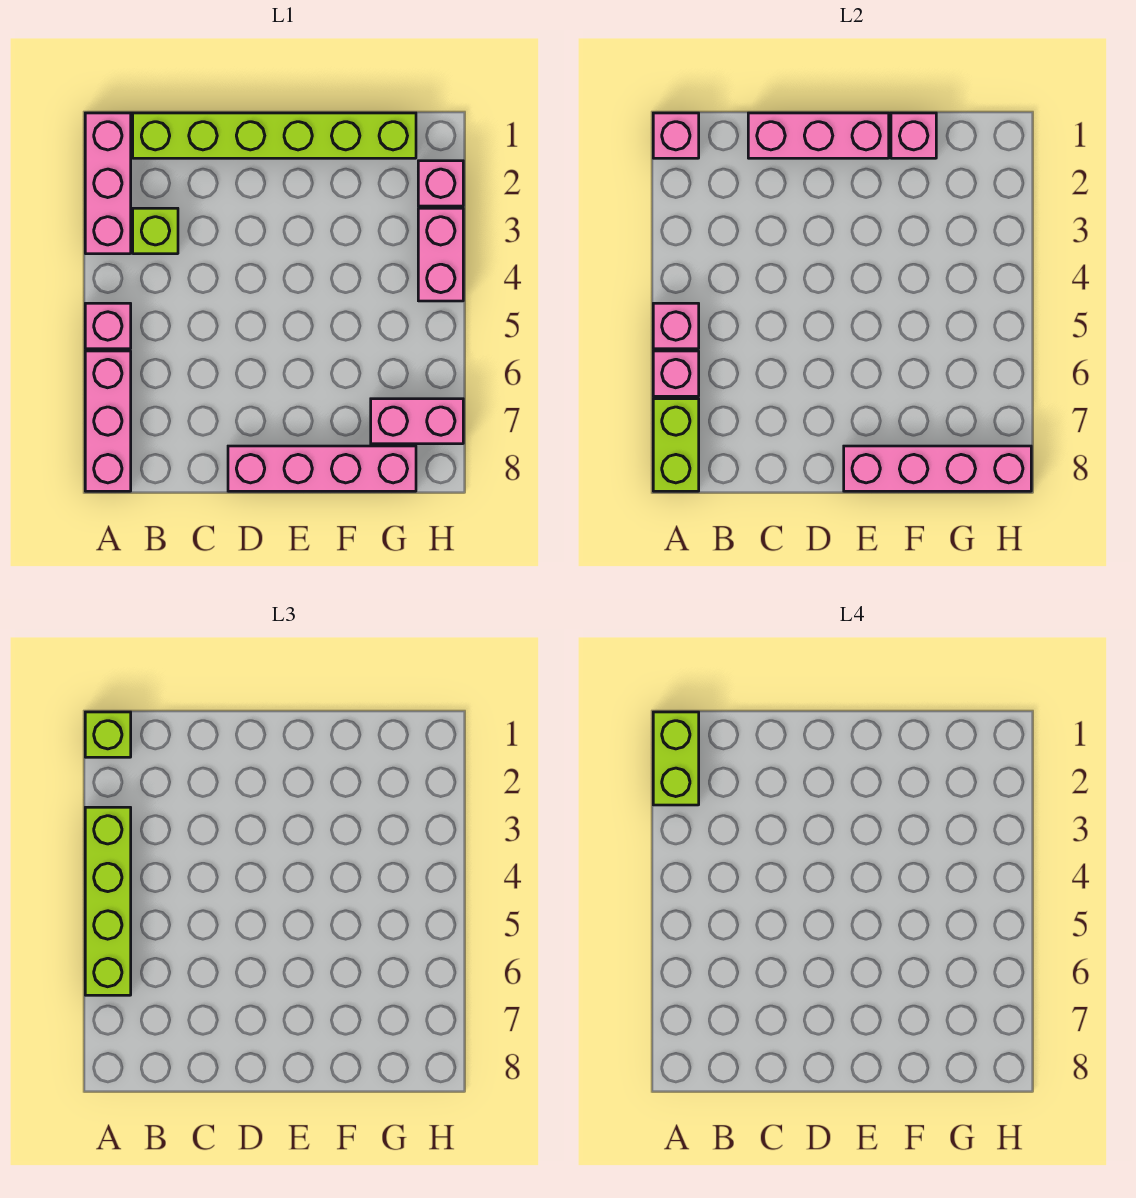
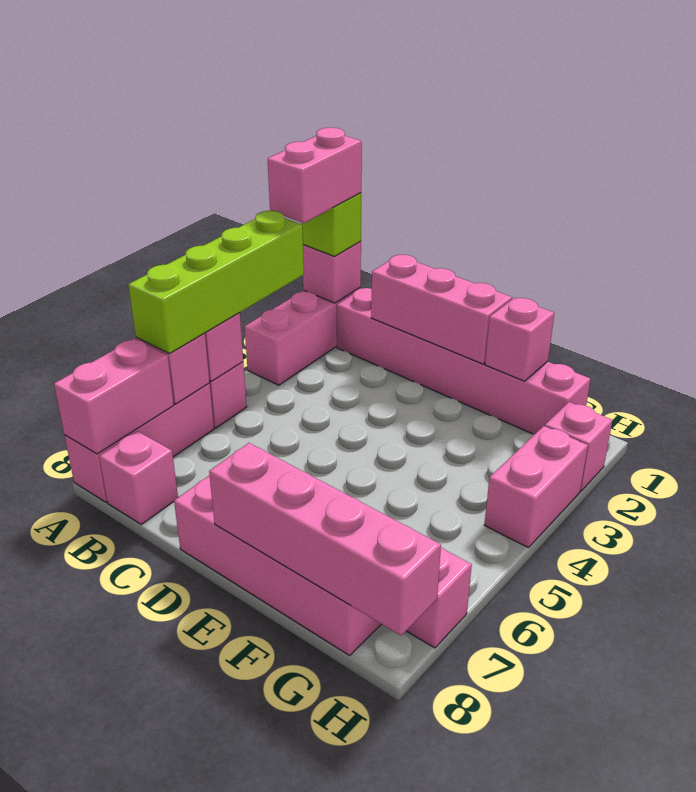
lime brick A1:A2 level 4 -> pink brick A1:A2 level 4
lime brick A7:A8 level 2 -> pink brick A7:A8 level 2
lime brick B1:G1 level 1 -> pink brick B1:G1 level 1
lime brick B3 level 1 -> none
none -> pink brick B8 level 1

